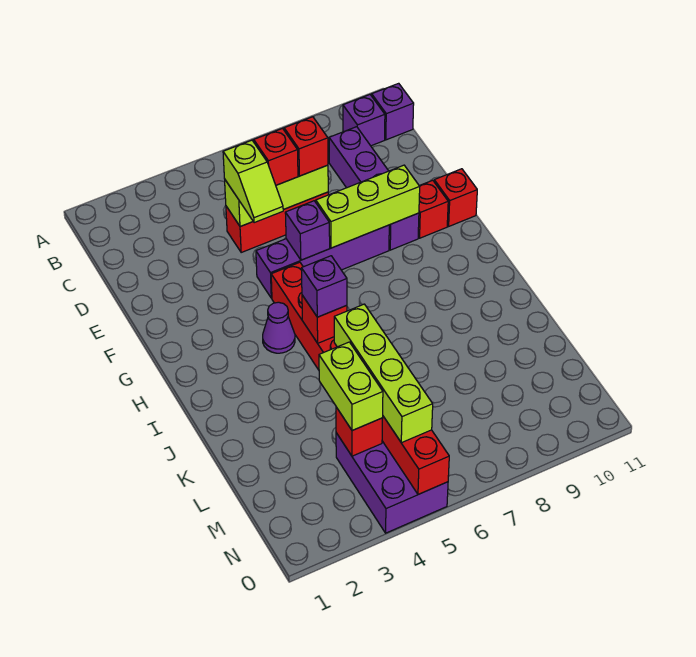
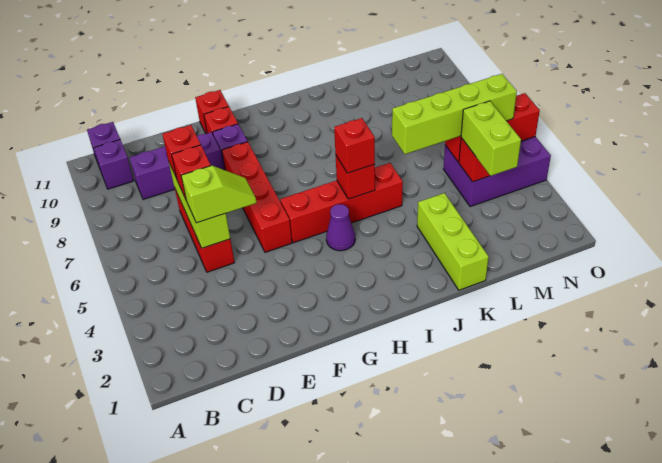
purple brick F5:F8 level 1 -> red brick F5:F8 level 1
purple brick F6 level 2 -> none
lime brick F7:F9 level 2 -> lime brick K1:K3 level 1
purple brick I5 level 3 -> red brick I5 level 3
lime brick L4:M4 level 3 -> lime brick M3:M4 level 3

